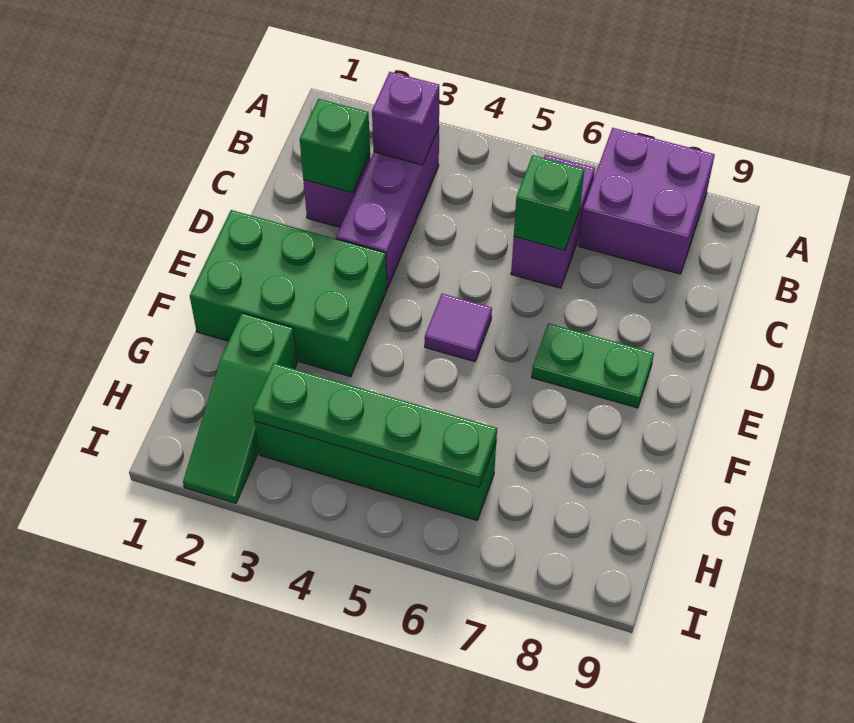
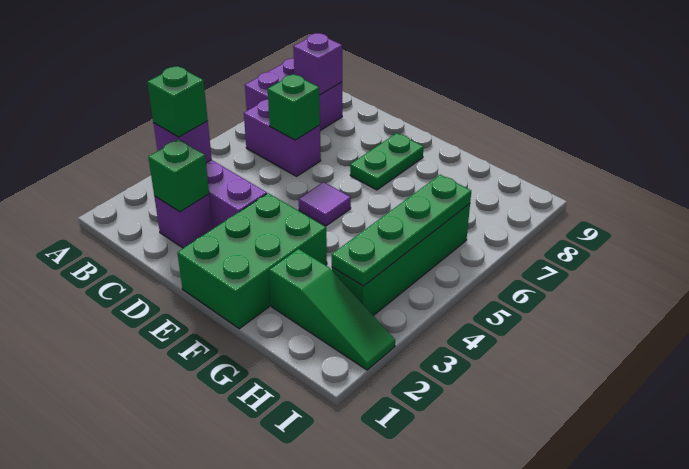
none -> green brick B3 level 3
none -> purple brick B8 level 2

